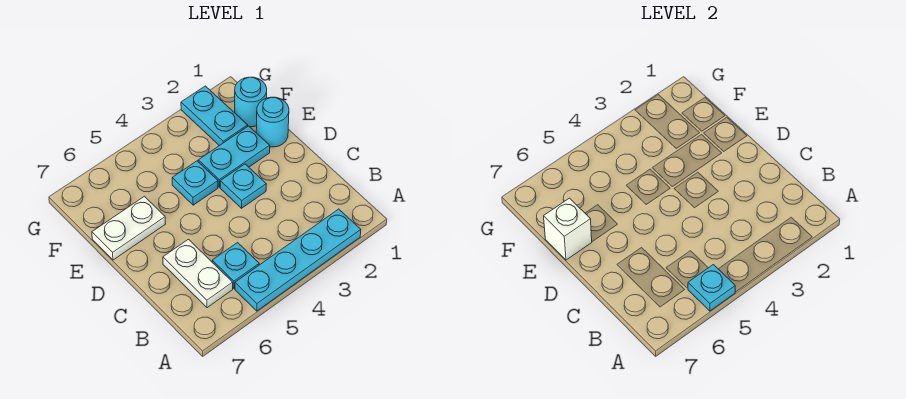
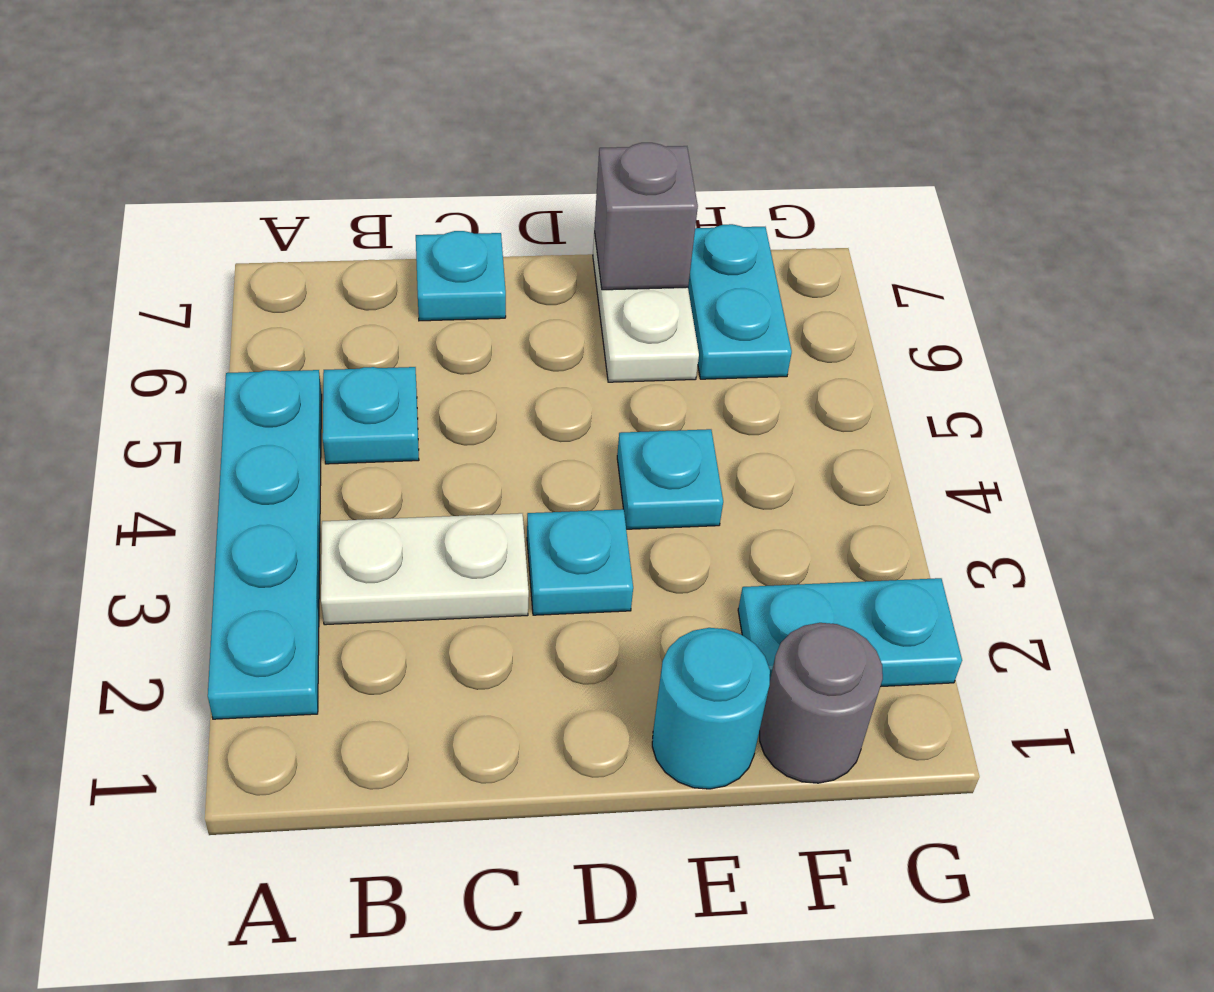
cyan plate A5 level 2 -> cyan plate C7 level 1
white plate B6:C6 level 1 -> white plate B3:C3 level 1
cyan plate E2:E3 level 1 -> cyan plate F6:F7 level 1
white brick E7 level 2 -> grey brick E7 level 2
cyan round brick F1 level 1 -> grey round brick F1 level 1

